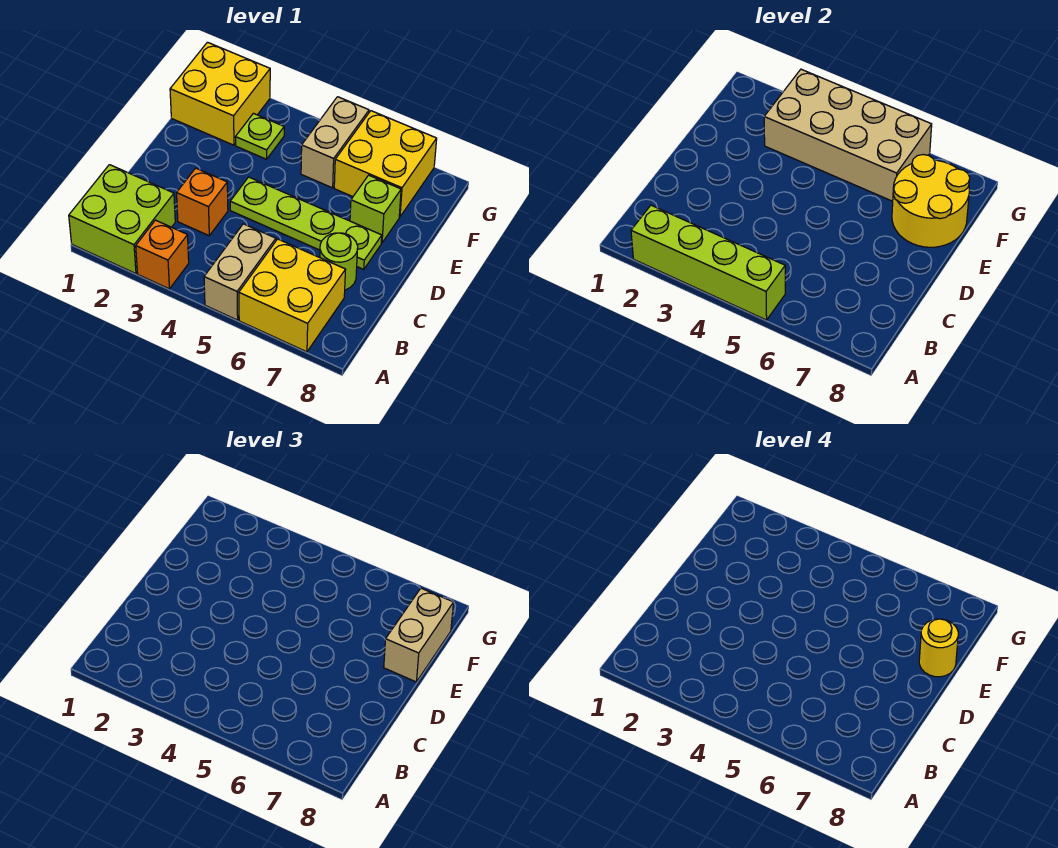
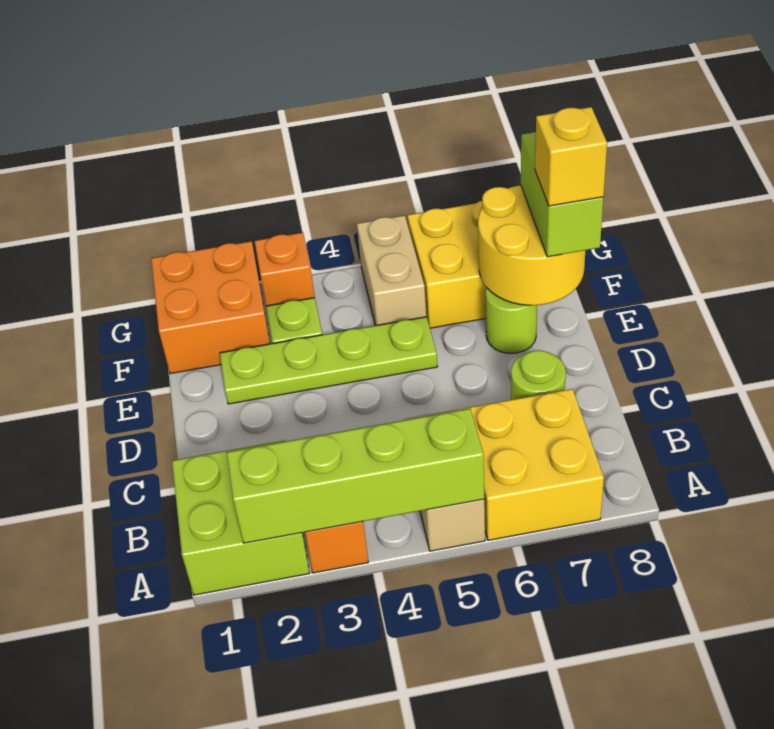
orange brick C3 level 1 -> orange brick G3 level 1
lime plate D4:D7 level 1 -> lime plate E2:E5 level 1
lime brick E7 level 1 -> lime round brick E7 level 1
tan brick E8:F8 level 3 -> lime brick E8:F8 level 3
yellow round brick E8 level 4 -> yellow brick E8 level 4
yellow brick F1:G2 level 1 -> orange brick F1:G2 level 1
tan brick F3:G6 level 2 -> none

